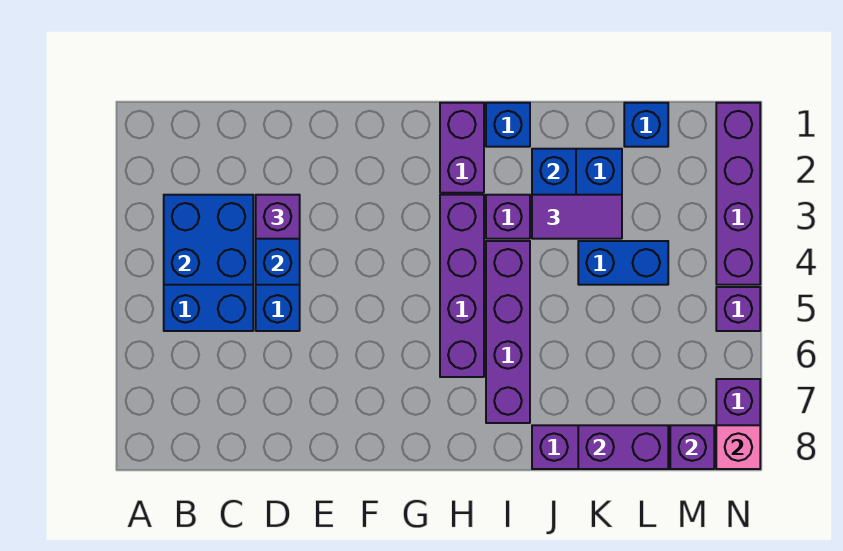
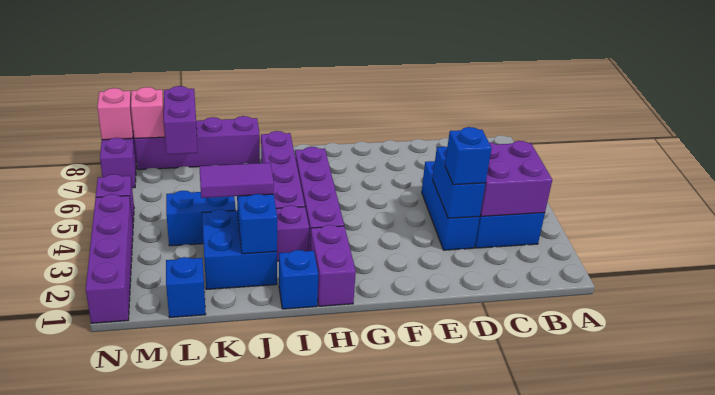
blue brick B3:C4 level 2 -> purple brick B3:C4 level 2
purple brick D3 level 3 -> blue brick D3 level 3
purple brick K8:L8 level 2 -> purple brick L7:L8 level 2
purple brick M8 level 2 -> pink brick M8 level 2

